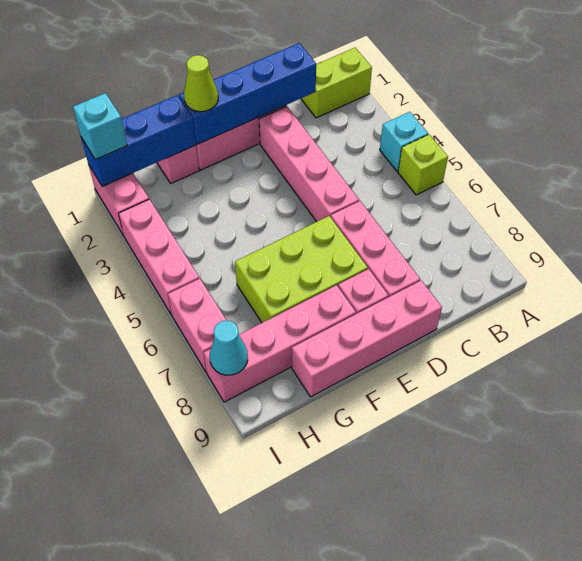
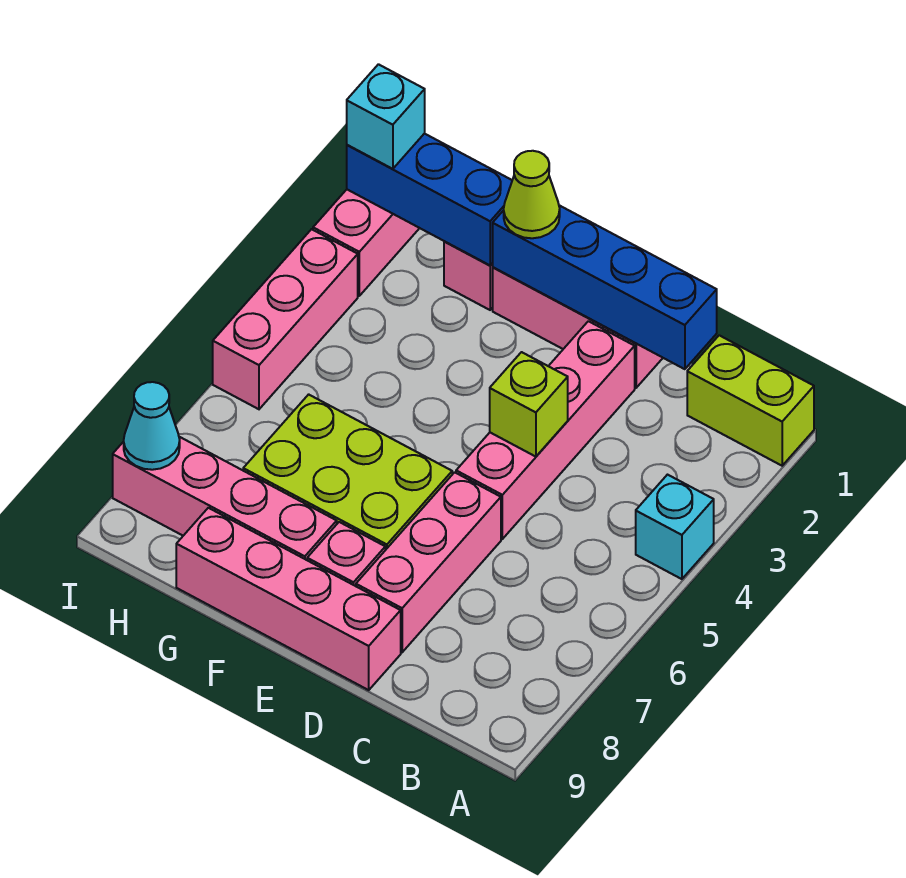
lime brick A5 level 1 -> lime brick D4 level 2
pink brick I6:I7 level 1 -> none

